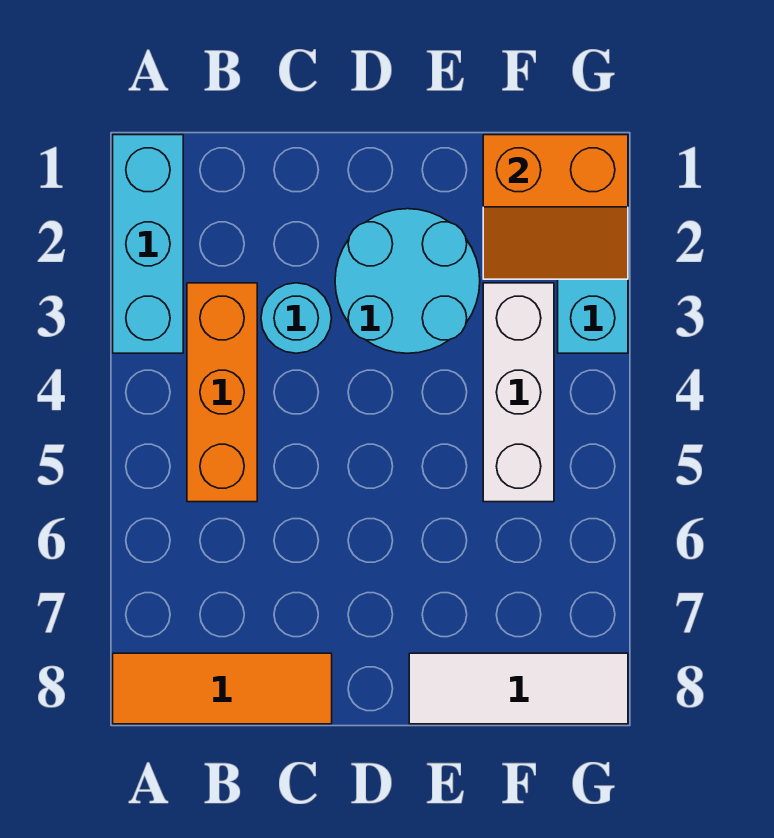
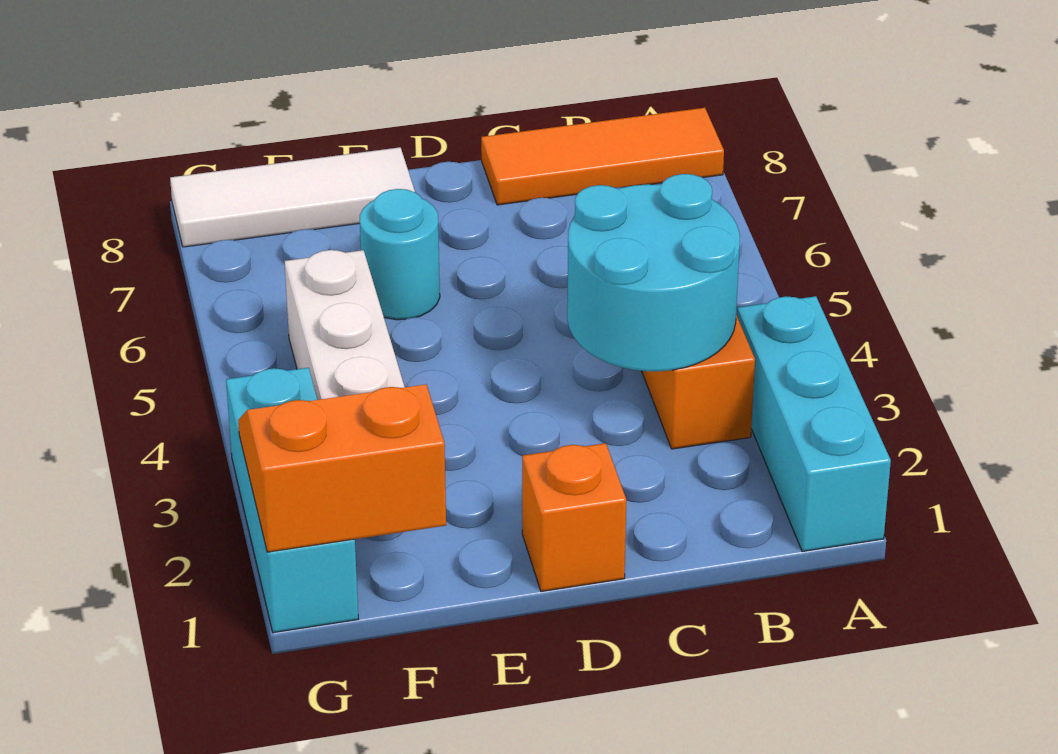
cyan round brick C3 level 1 -> cyan round brick E6 level 1
none -> orange brick D1 level 1
cyan round brick D2:E3 level 1 -> cyan round brick B3:C4 level 2

